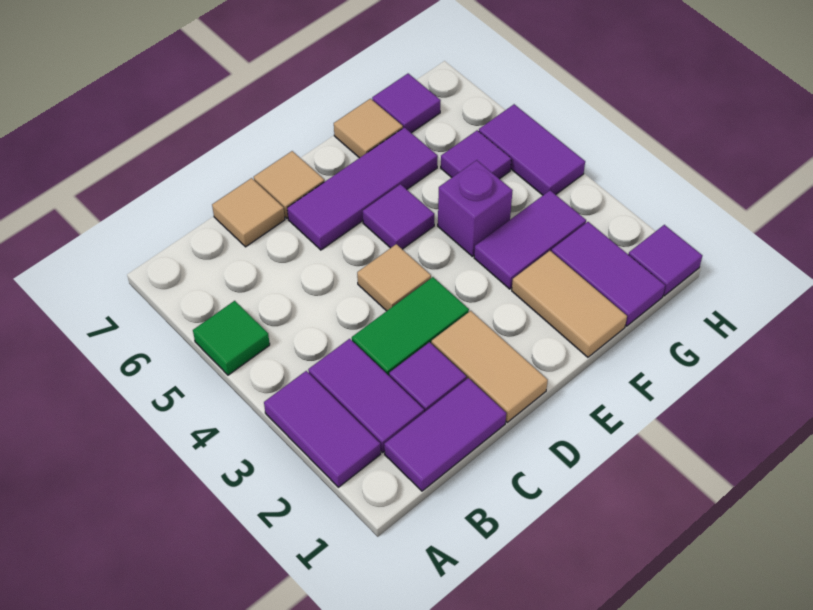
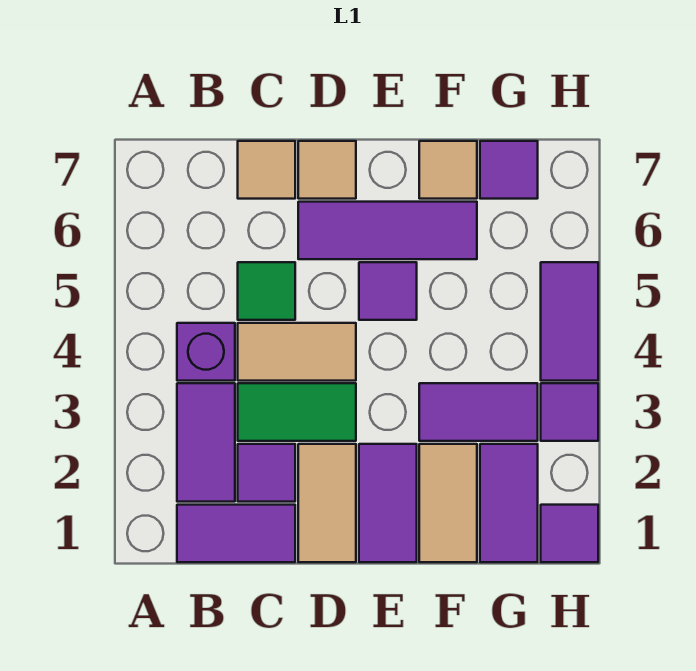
purple tile A2:A3 level 1 -> purple tile E1:E2 level 1
green tile A5 level 1 -> green tile C5 level 1
tan tile D4 level 1 -> tan tile C4:D4 level 1
purple brick F4 level 1 -> purple brick B4 level 1
purple tile G5 level 1 -> purple tile H3 level 1

